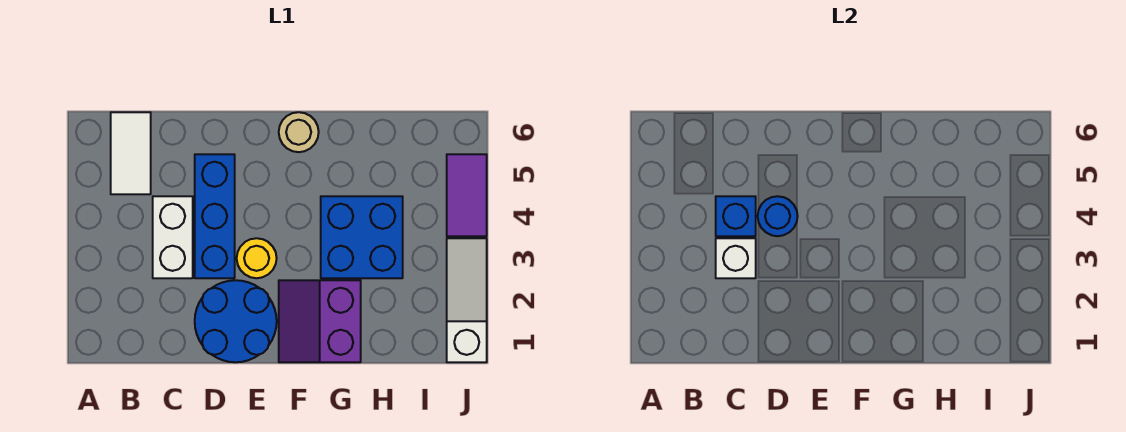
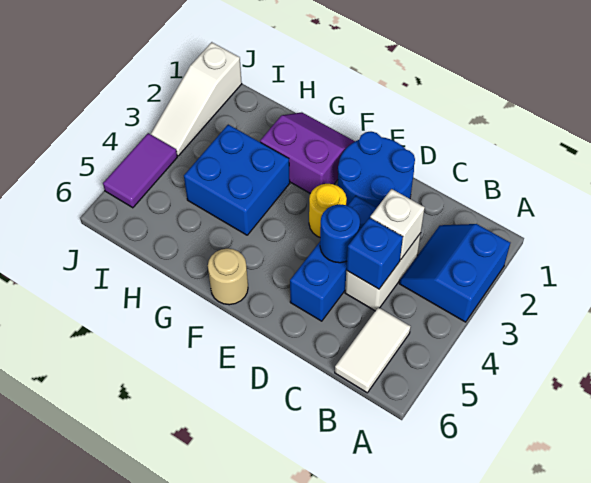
none -> blue slope A2:B3 level 1 top A
purple slope F1:G2 level 1 top G -> purple slope F1:G2 level 1 top 2

